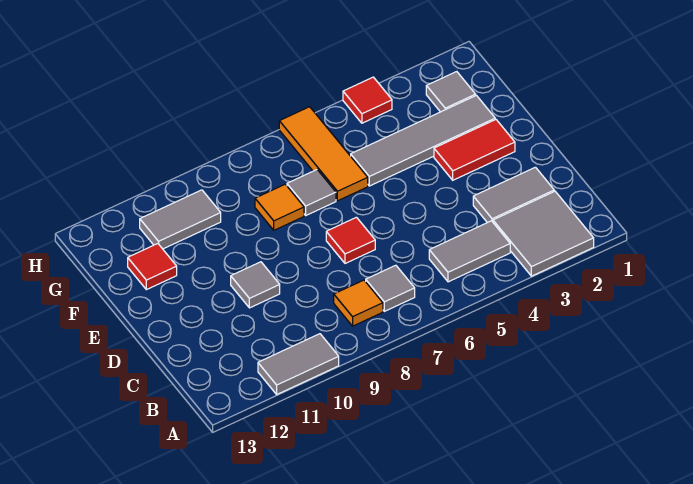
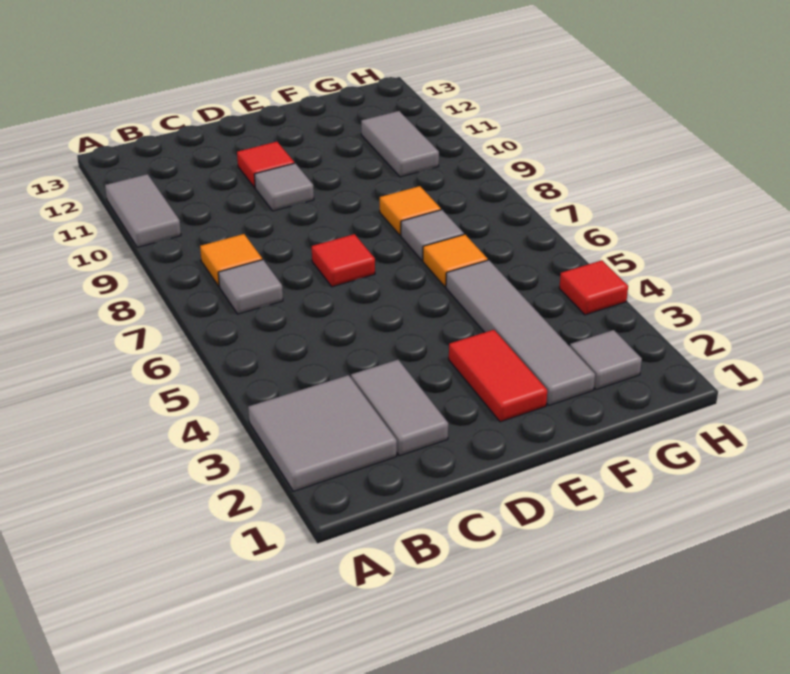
grey tile B4:B5 level 1 -> none
orange tile F6:H6 level 1 -> orange tile F6 level 1
red tile F12 level 1 -> red tile D11 level 1

